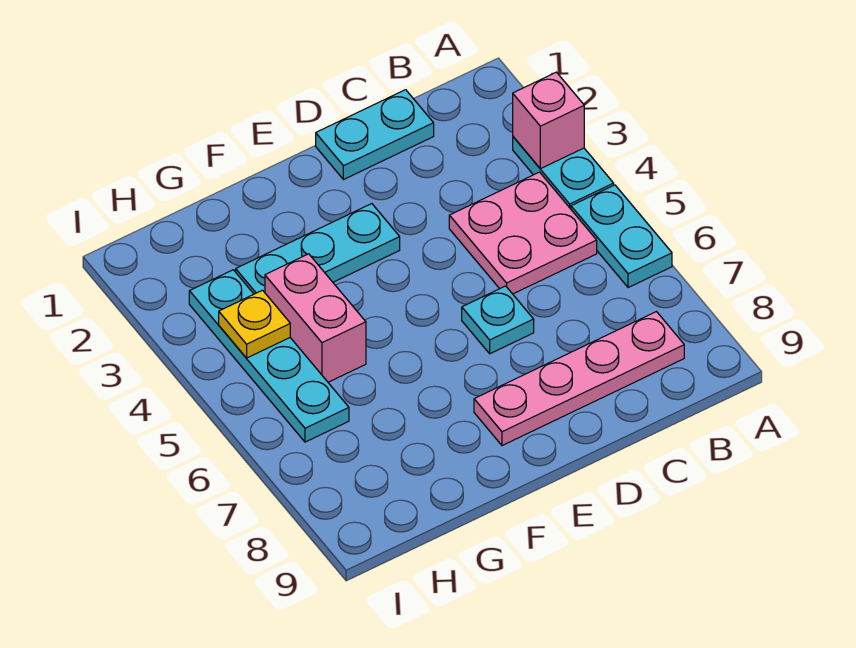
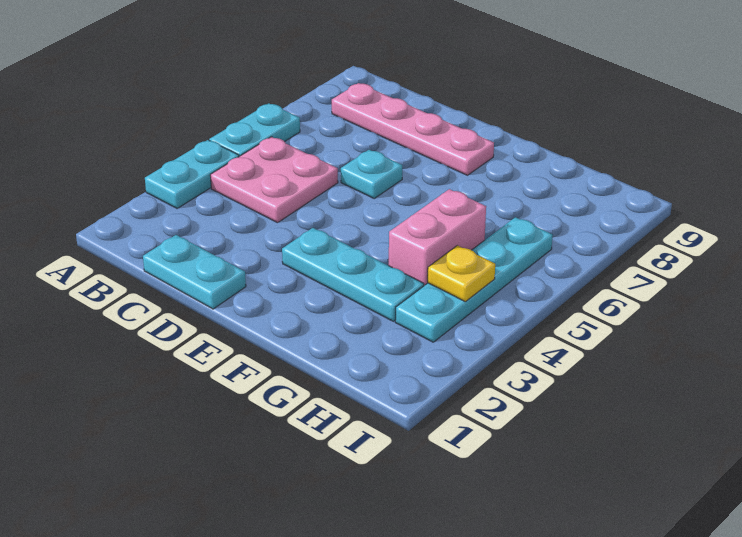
pink brick A3 level 2 -> none

